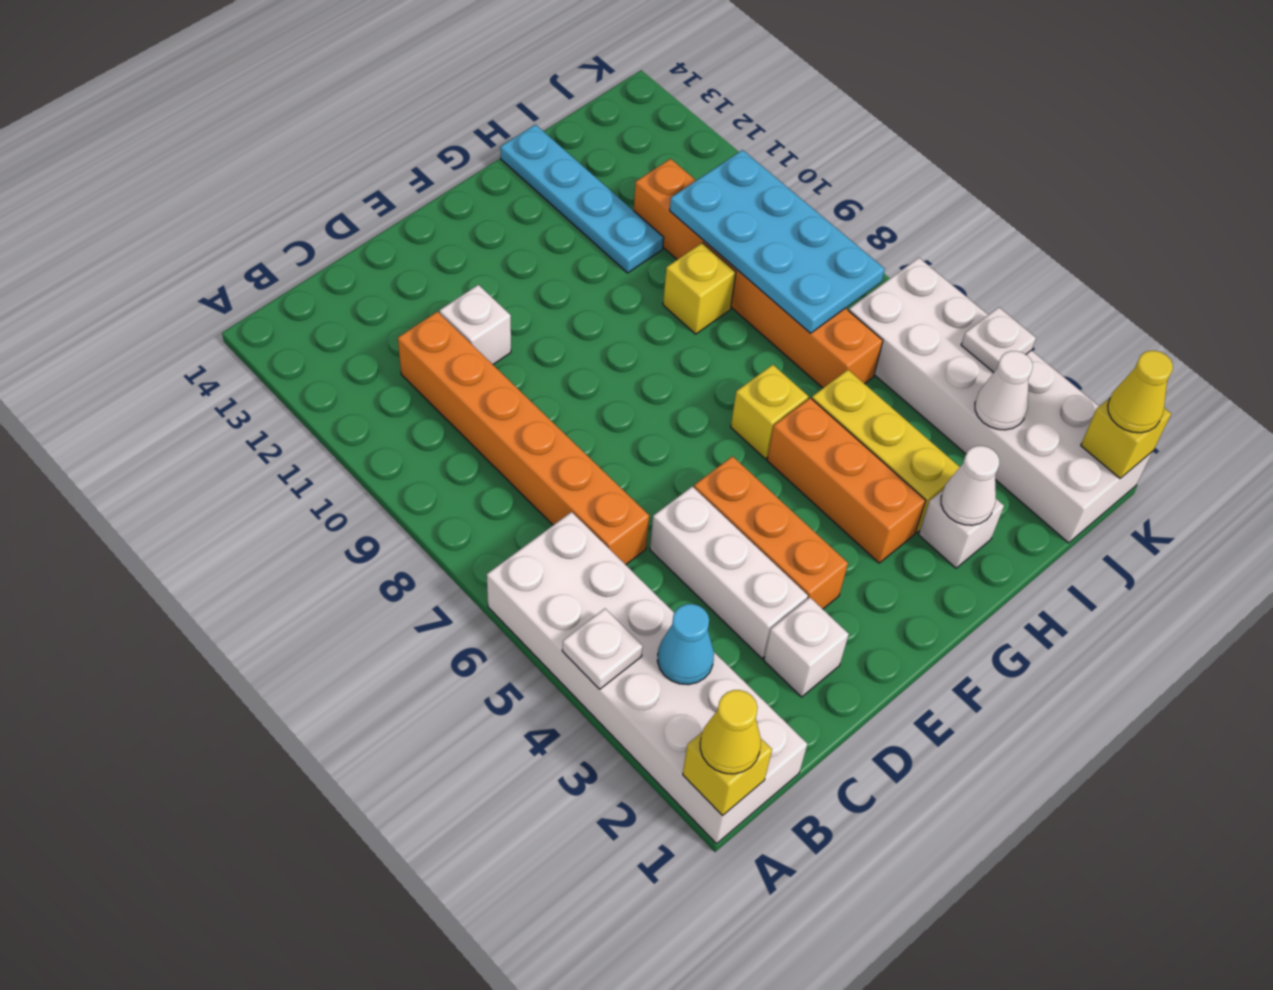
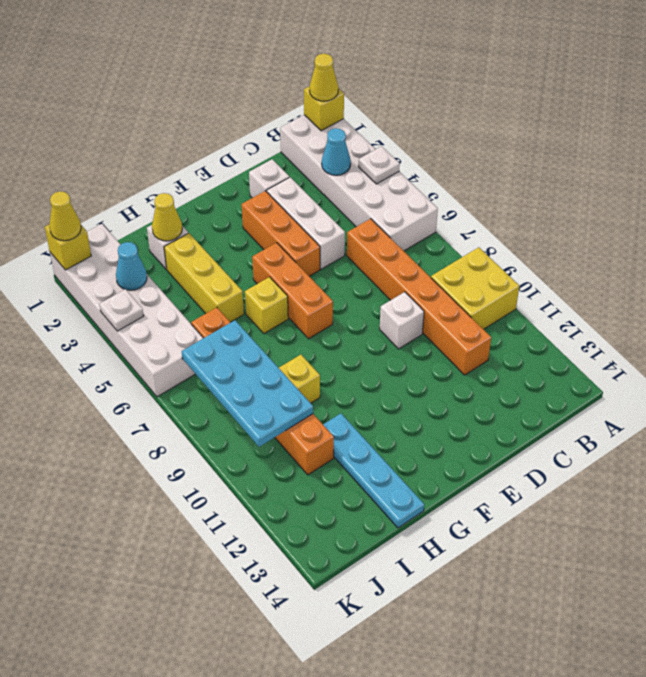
none -> yellow brick A9:B10 level 1
white brick D11 level 1 -> white brick D9 level 1
orange brick G3:G5 level 1 -> orange brick F5:F7 level 1
white cone H2 level 2 -> yellow cone H2 level 2
white cone J3 level 2 -> cyan cone J3 level 2

